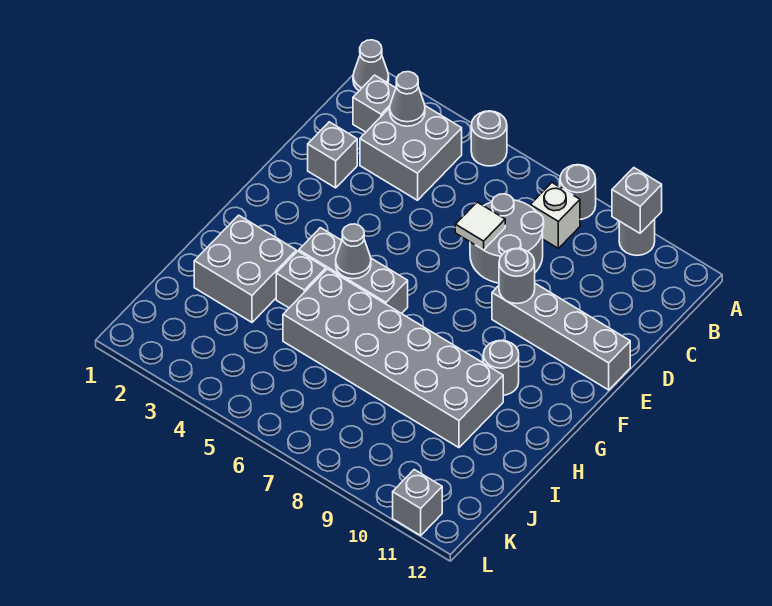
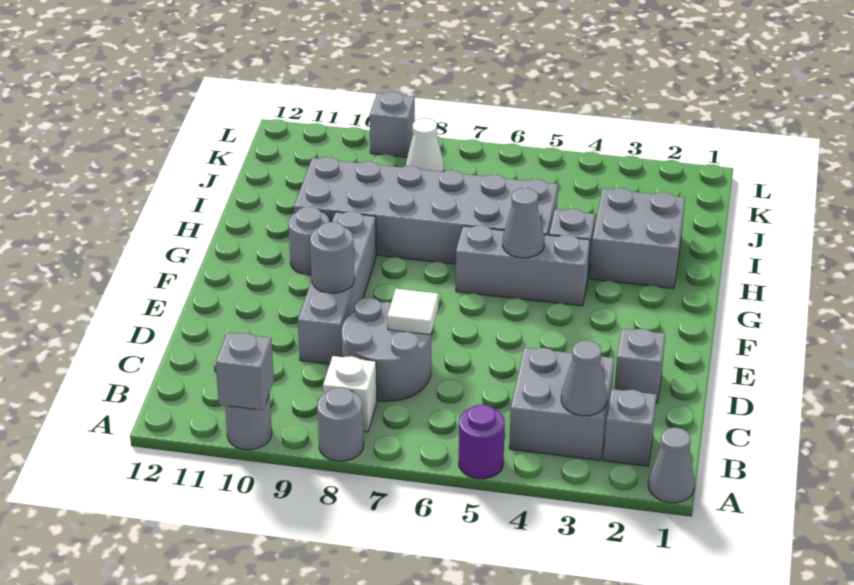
grey round brick A5 level 1 -> purple round brick A5 level 1
grey brick E9:E12 level 1 -> grey brick D9:G9 level 1
none -> white cone K8 level 1
grey brick L11 level 1 -> grey brick L9 level 1

